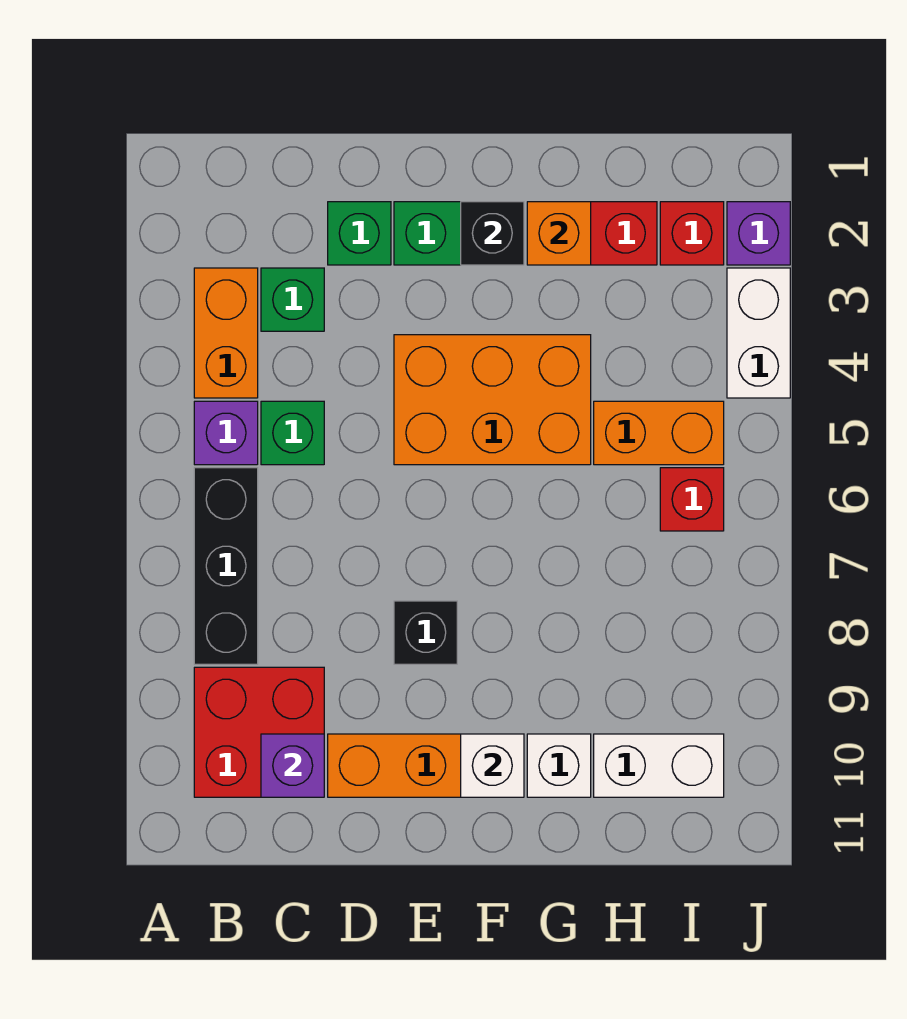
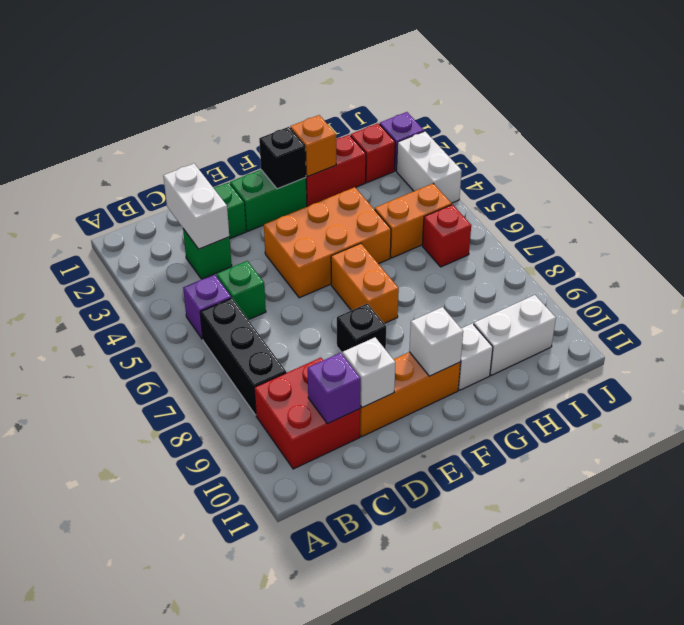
orange brick B3:B4 level 1 -> orange brick F6:F7 level 1
none -> white brick C2:C3 level 2
none -> white brick D10 level 2

